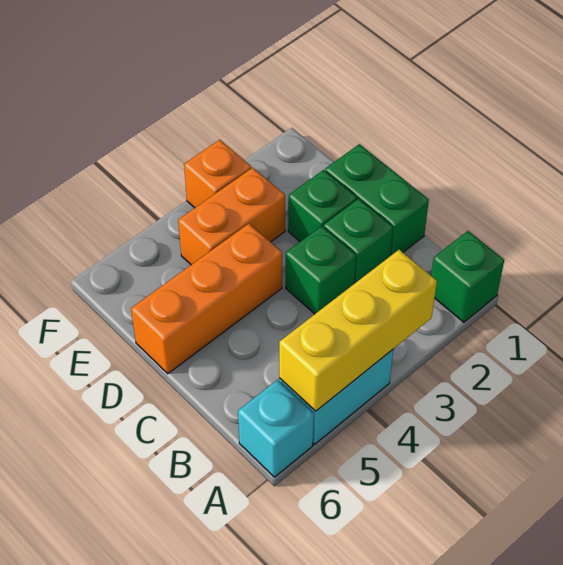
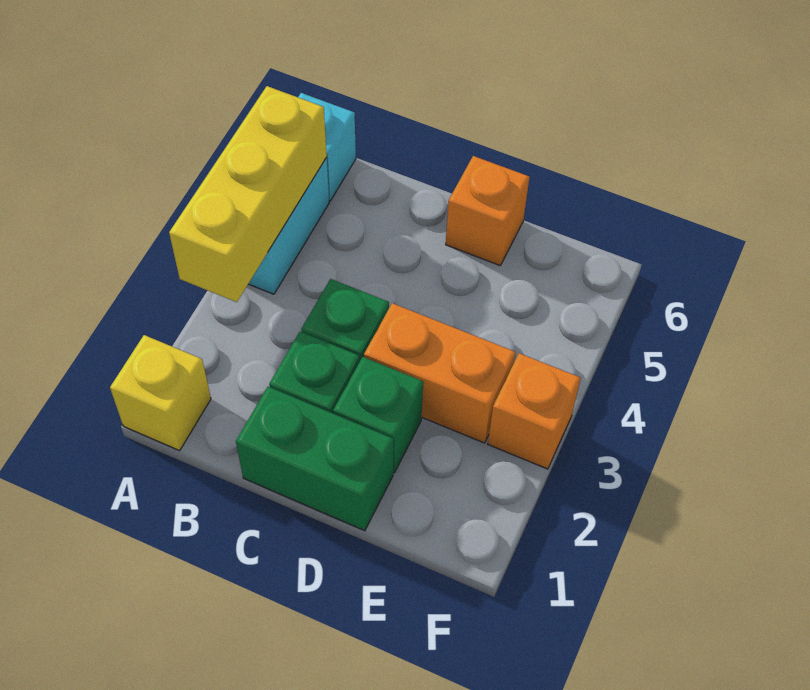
green brick A1 level 1 -> yellow brick A1 level 1
orange brick D4:D6 level 1 -> orange brick D6 level 1
orange brick E3:E4 level 1 -> orange brick D3:E3 level 1

